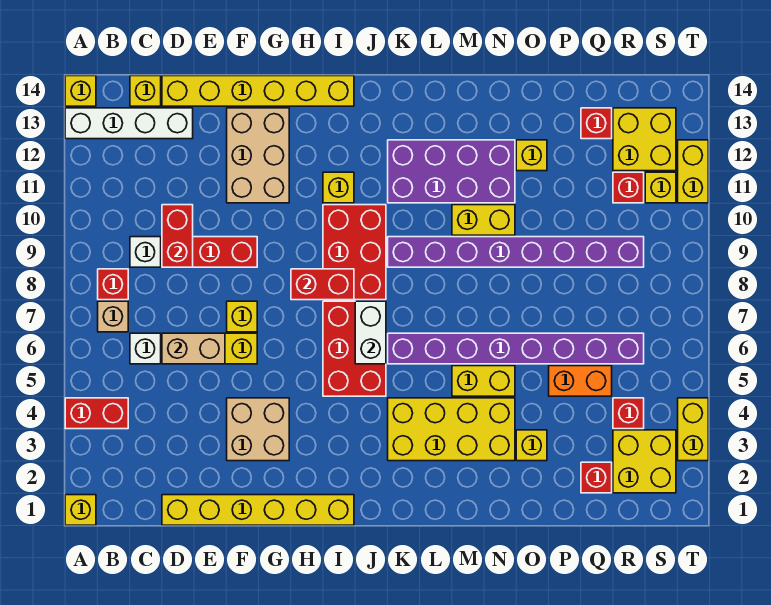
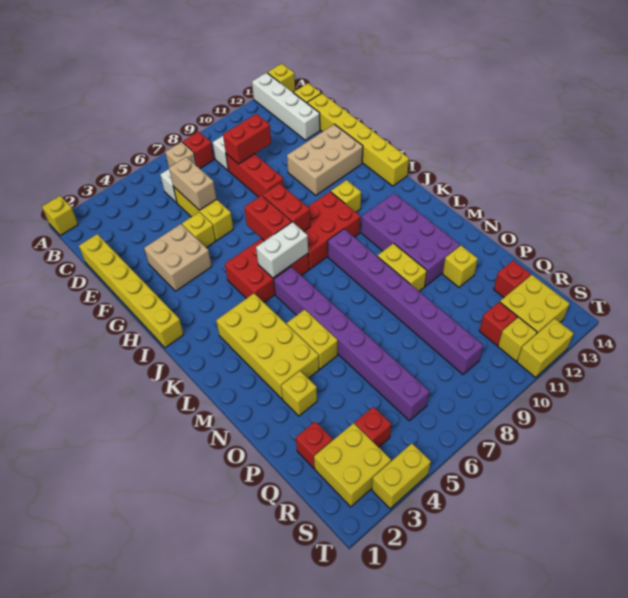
red brick A4:B4 level 1 -> red brick H7:I7 level 2
yellow brick F7 level 1 -> yellow brick F5 level 1
orange brick P5:Q5 level 1 -> none

